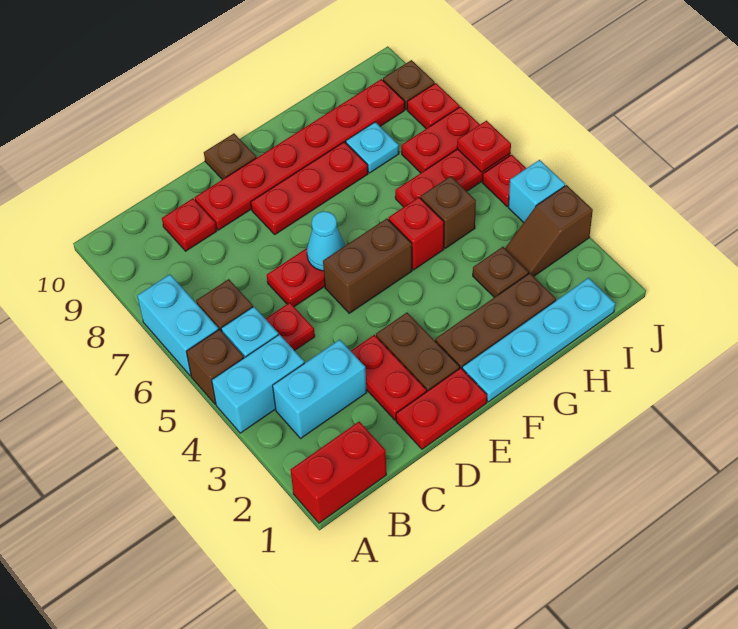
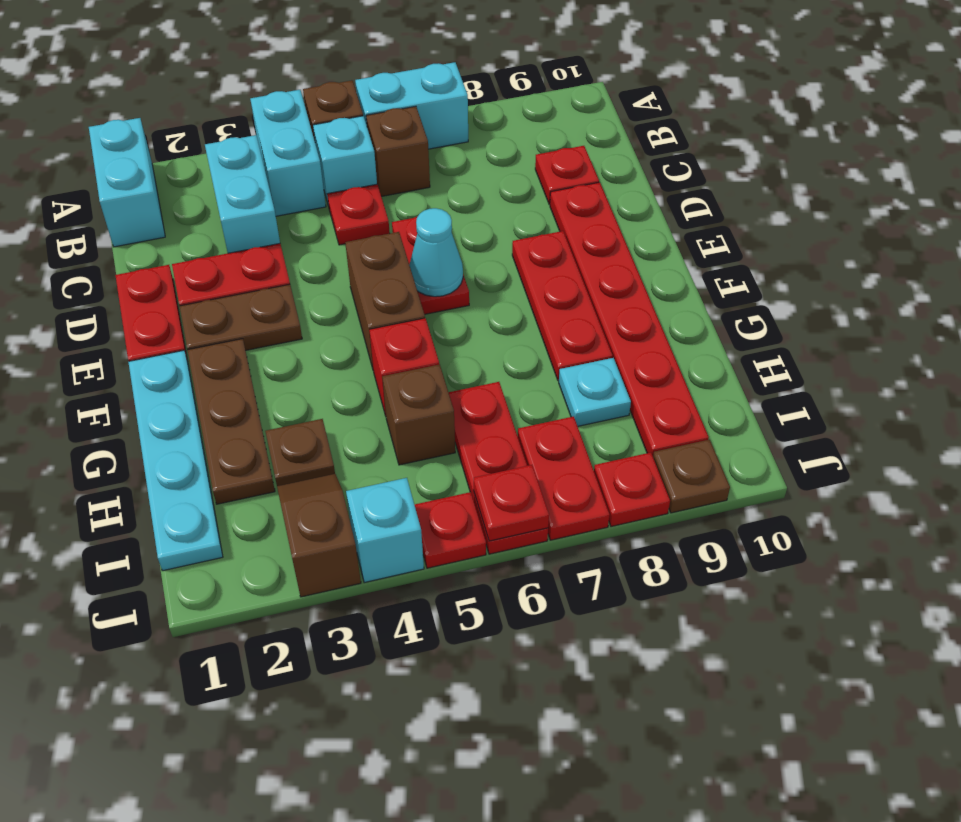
red brick A1:B1 level 1 -> cyan brick A1:B1 level 1
brown plate E10 level 1 -> none

